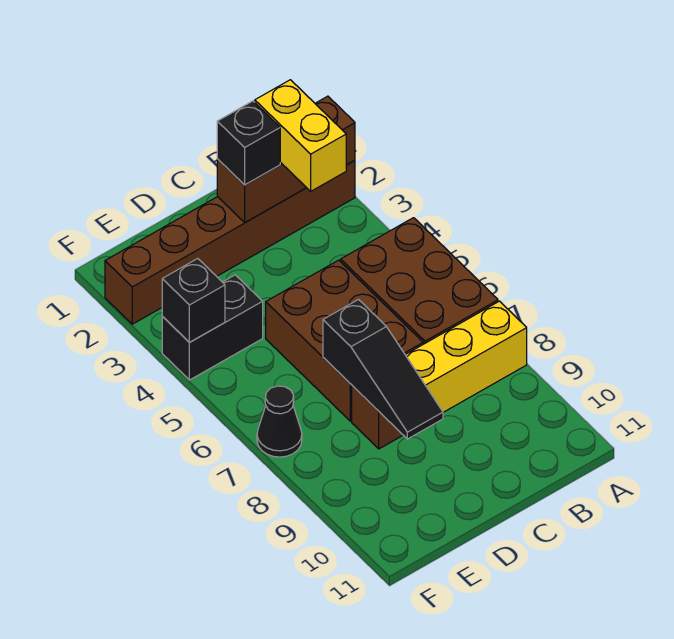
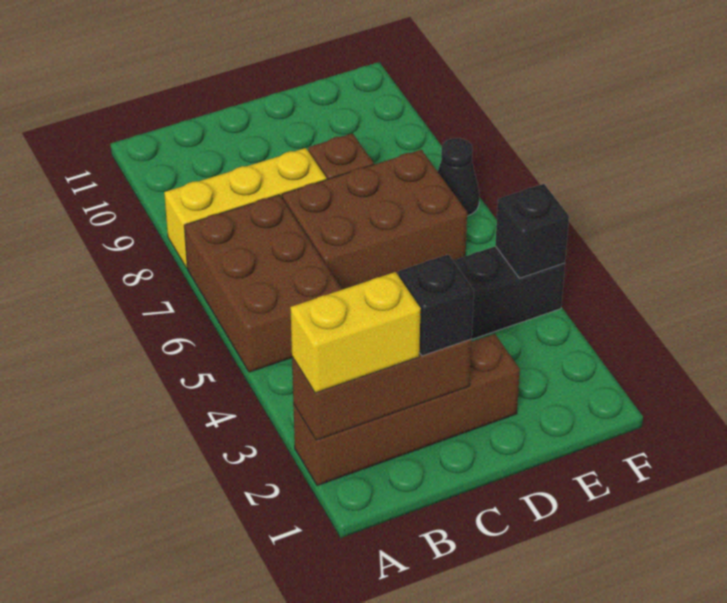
brown brick A2:F2 level 1 -> brown brick A2:D2 level 1
yellow brick B2:B3 level 3 -> yellow brick A2:B2 level 3
brown brick C5:D7 level 1 -> brown brick C6:E7 level 1
black slope D7:D9 level 2 top 7 -> none

